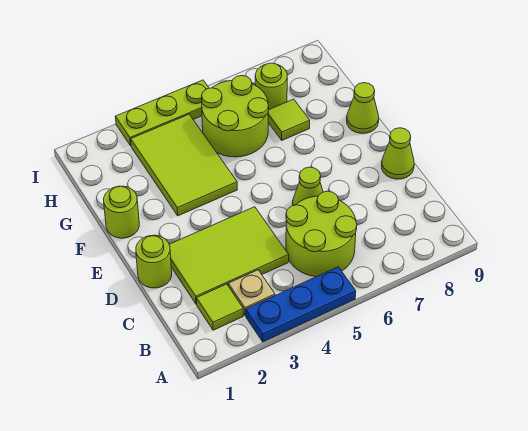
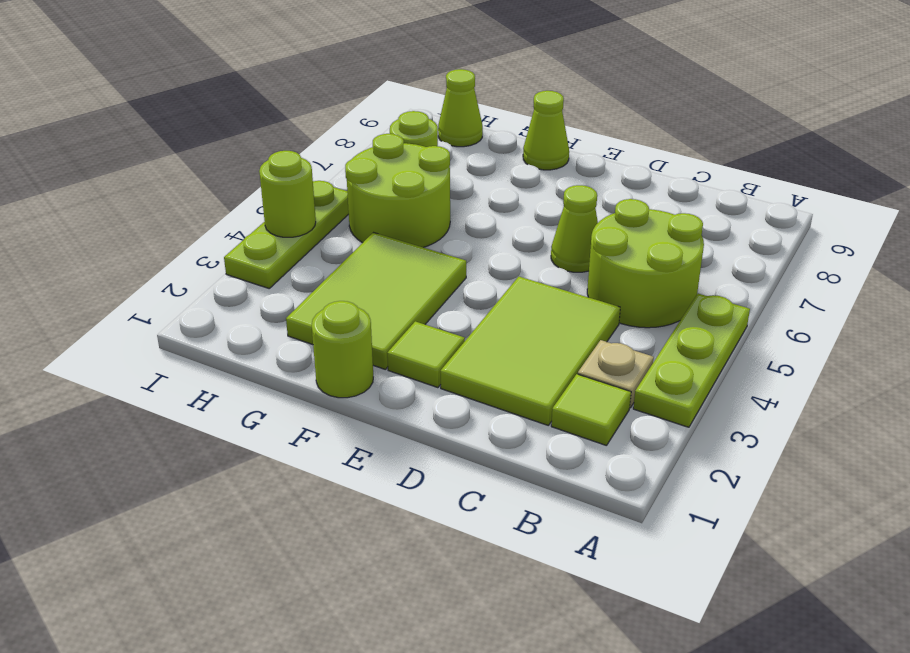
blue plate A3:A5 level 1 -> lime plate A3:A5 level 1
lime round brick D1 level 1 -> lime round brick I4 level 2
lime cone D9 level 1 -> lime cone H9 level 1
lime tile F3:H4 level 1 -> lime tile F2:G4 level 1
lime tile G7 level 1 -> lime tile E2 level 1

